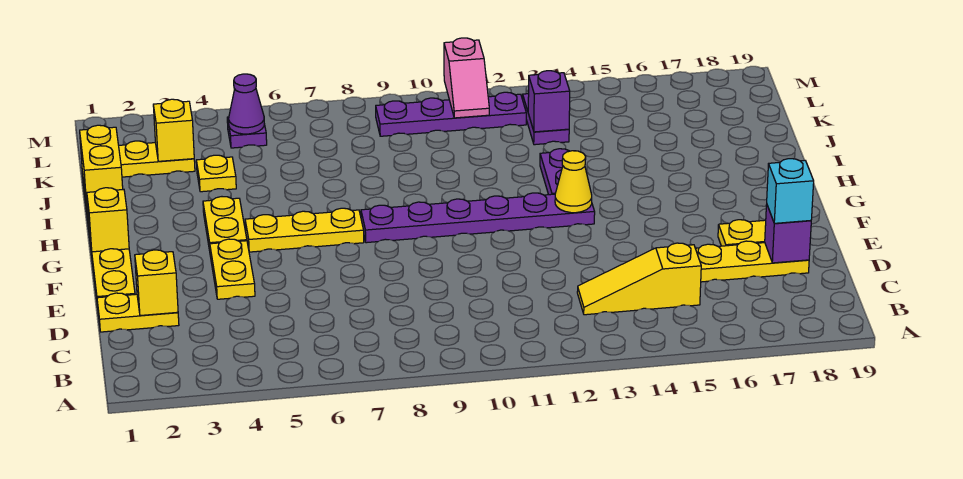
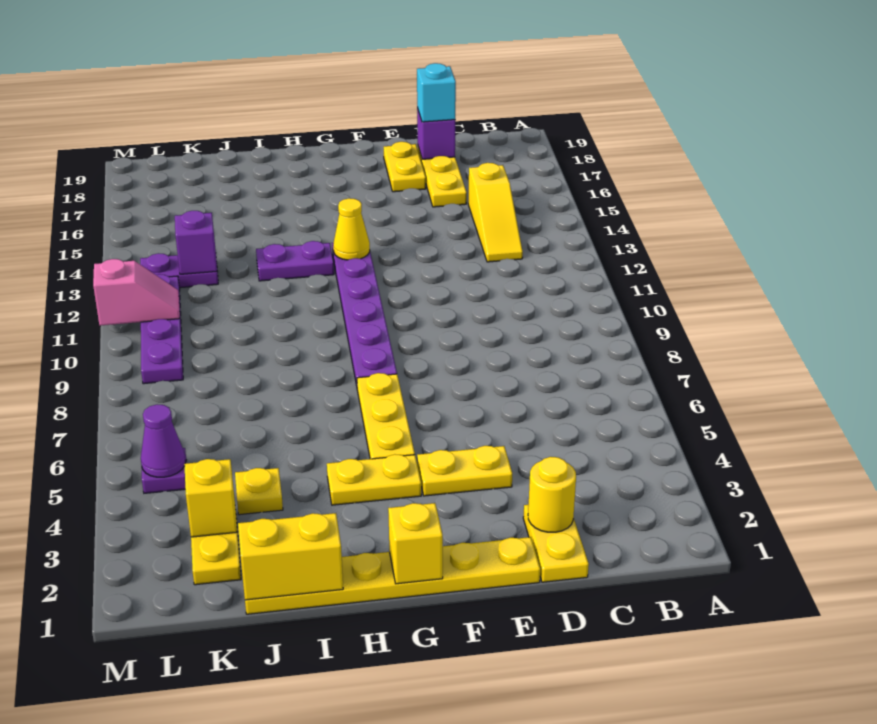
yellow brick D2 level 2 -> yellow round brick D2 level 2

